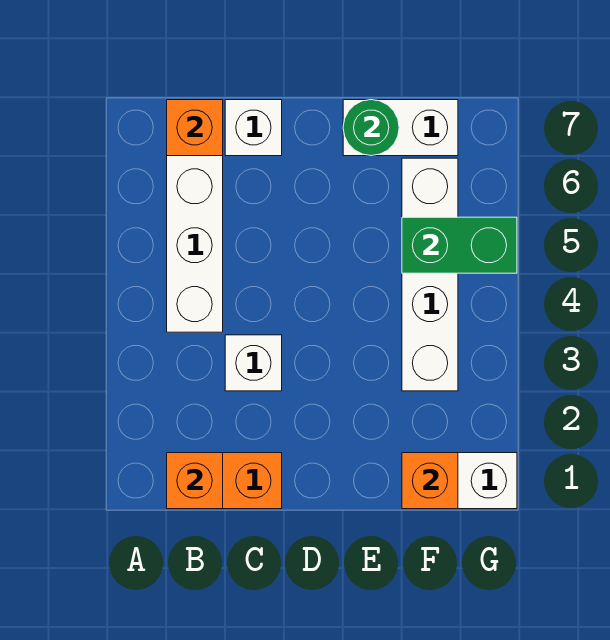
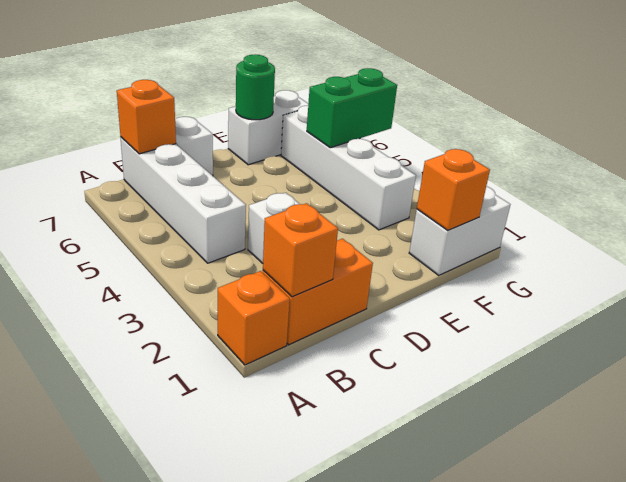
none -> orange brick A1 level 1

